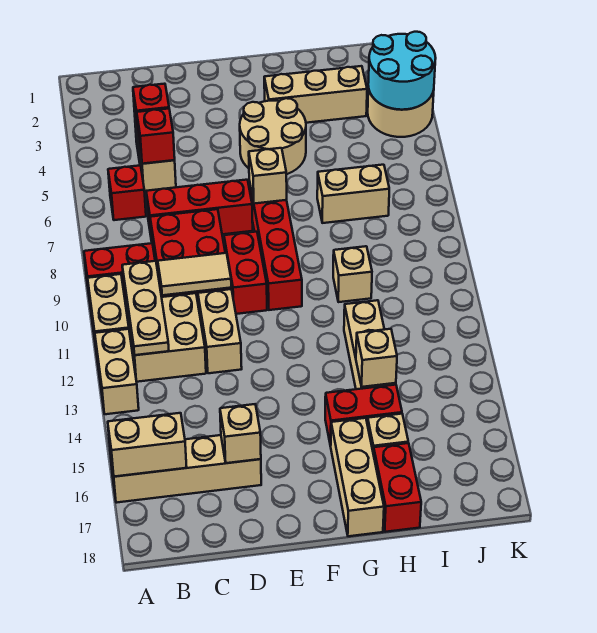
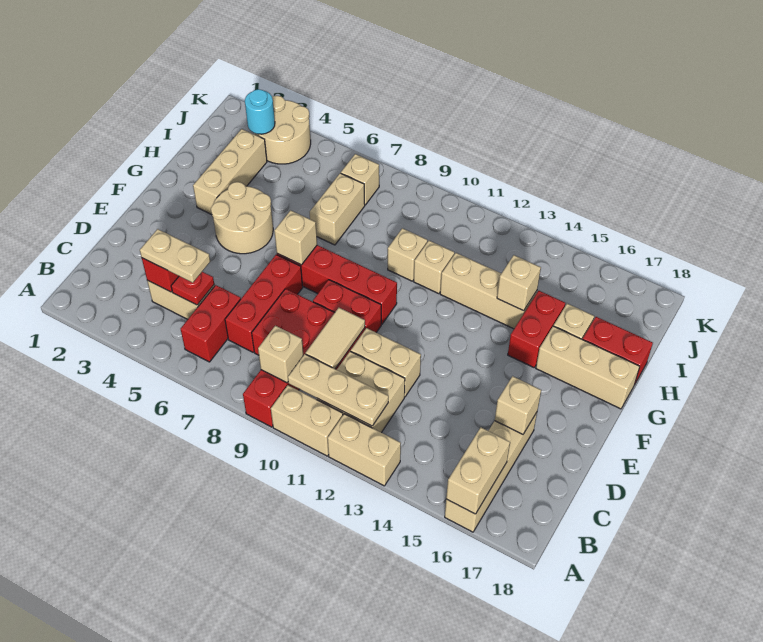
red brick B6 level 1 -> red brick B6:C6 level 1
none -> tan brick B9 level 2
none -> tan plate C4:C5 level 3
red brick C5 level 2 -> red plate C5 level 2
none -> tan brick H11 level 1
cyan round brick J3:K4 level 2 -> cyan round brick J3 level 2
none -> tan brick J7 level 1

